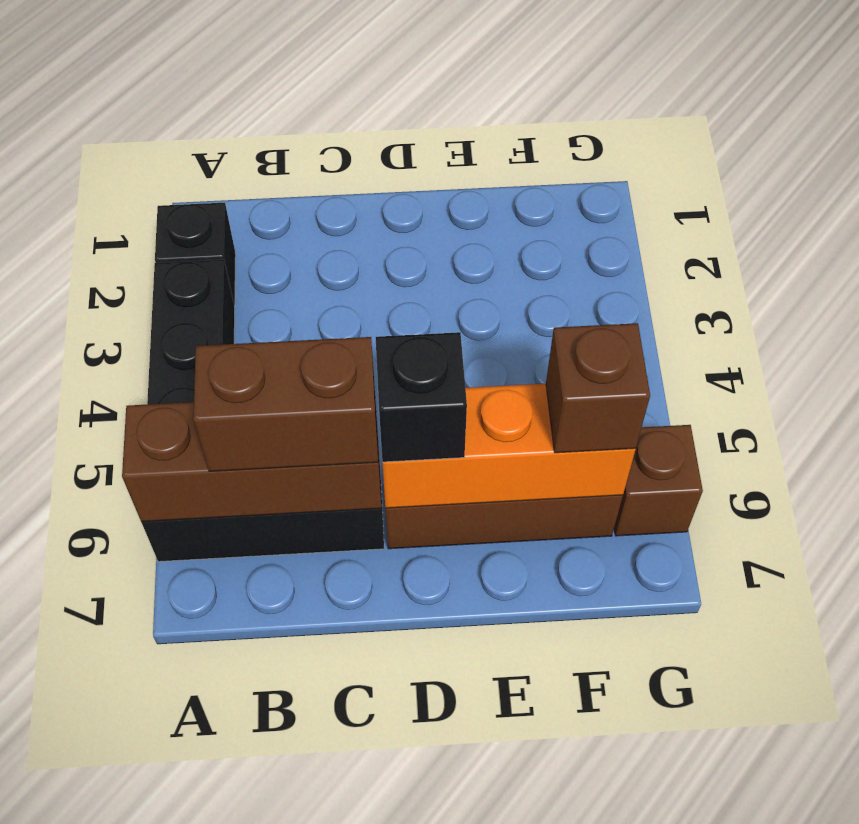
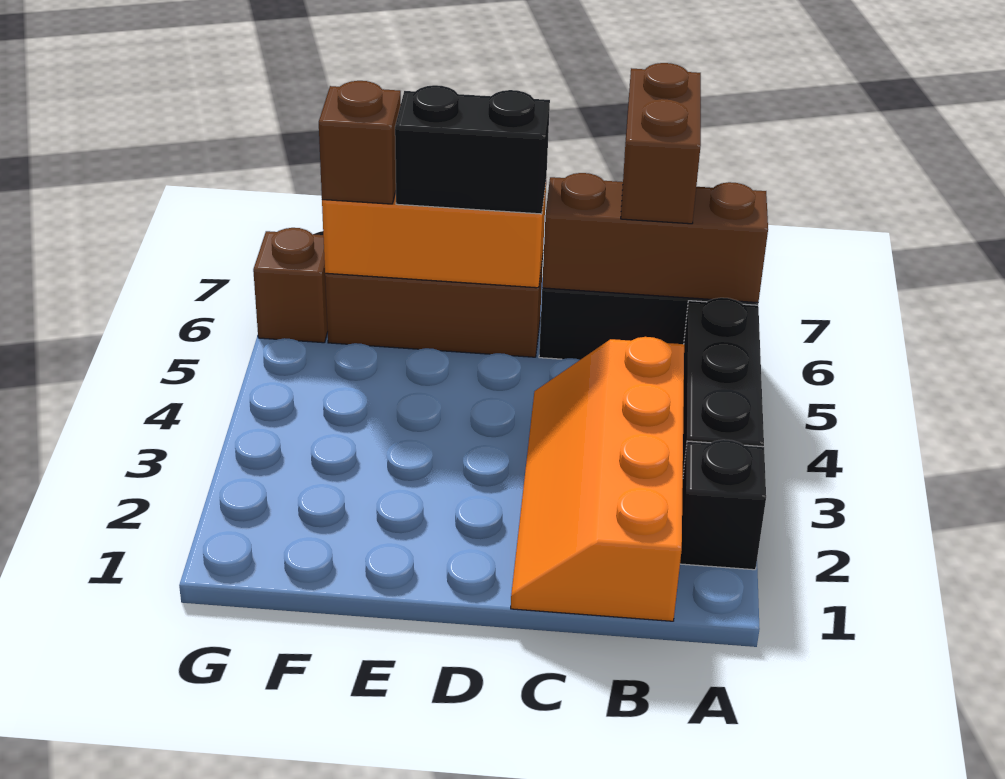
none -> orange slope B1:C4 level 1 top B
brown brick B6:C6 level 3 -> brown brick B6:B7 level 3
black brick D6 level 3 -> black brick D6:E6 level 3

